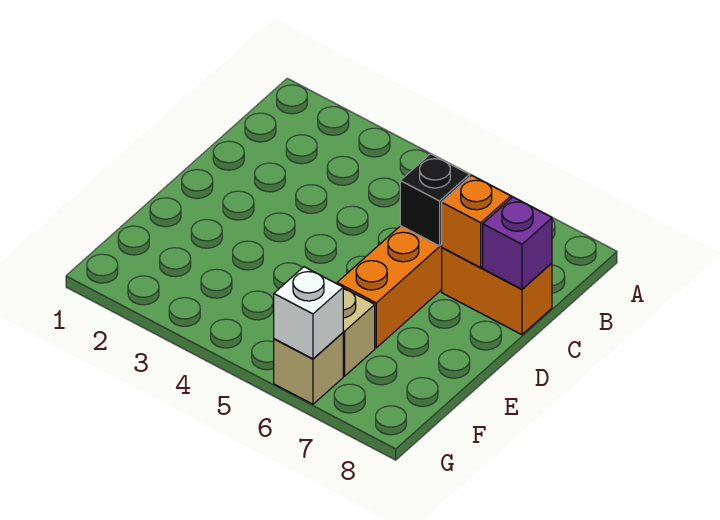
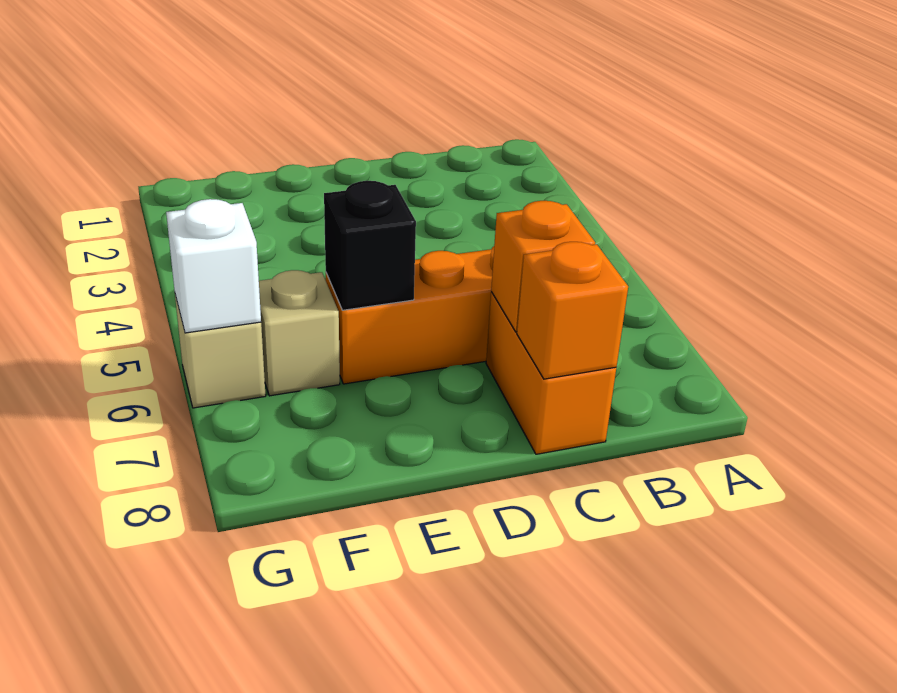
black brick C6 level 2 -> black brick E6 level 2
purple brick C8 level 2 -> orange brick C8 level 2

